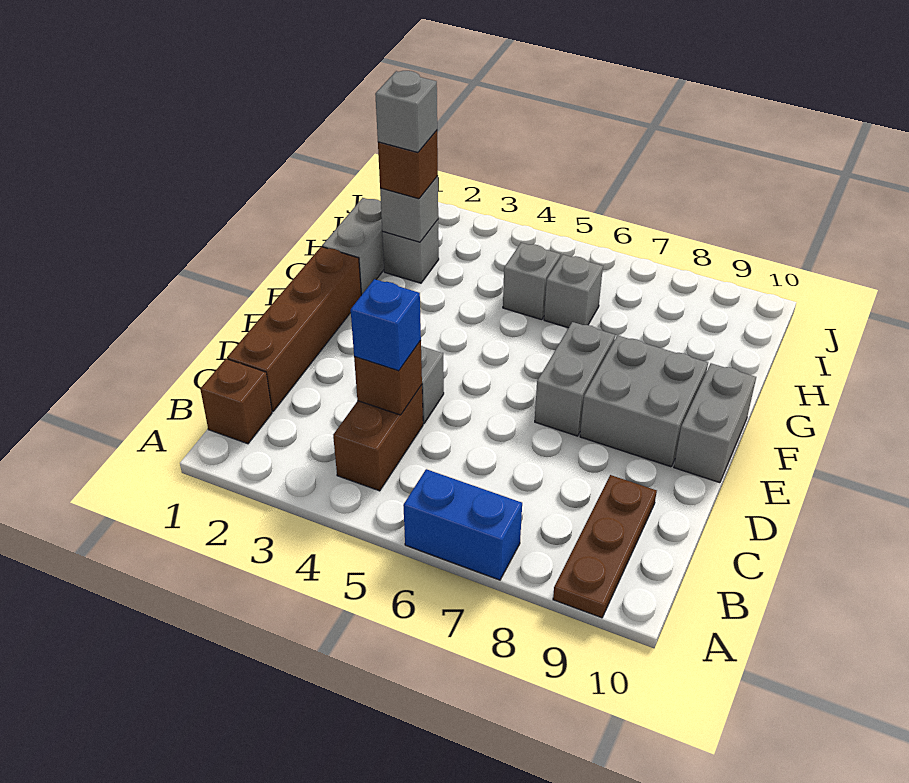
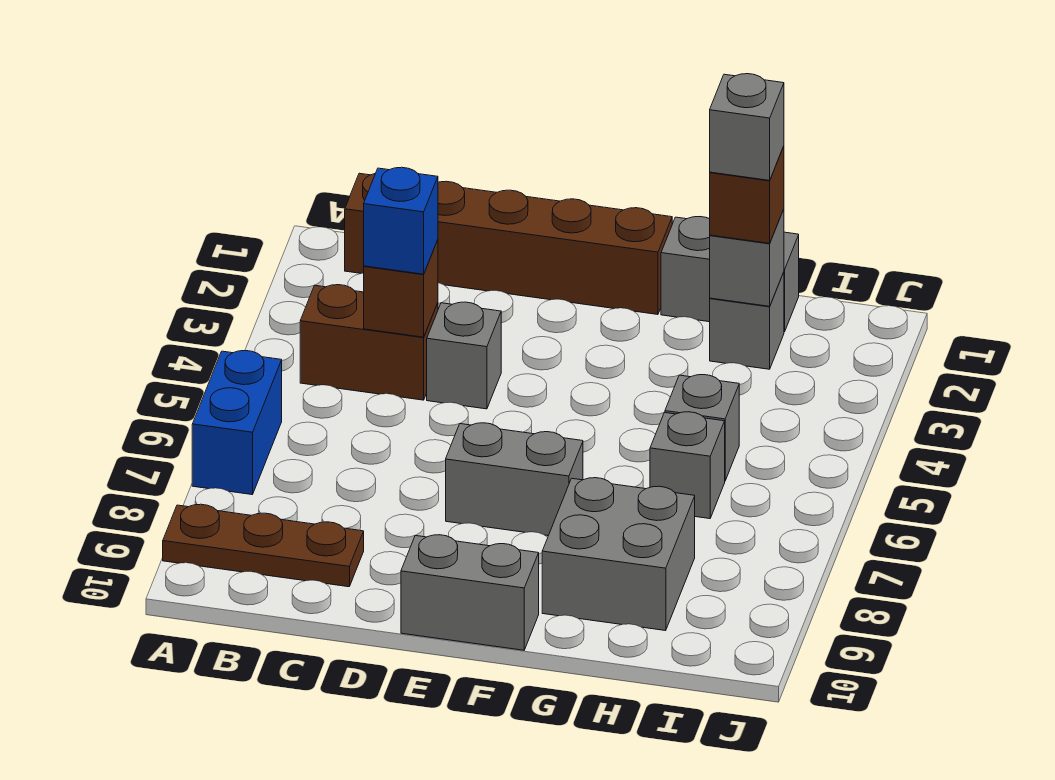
grey brick E8:F9 level 1 -> grey brick G8:H9 level 1

